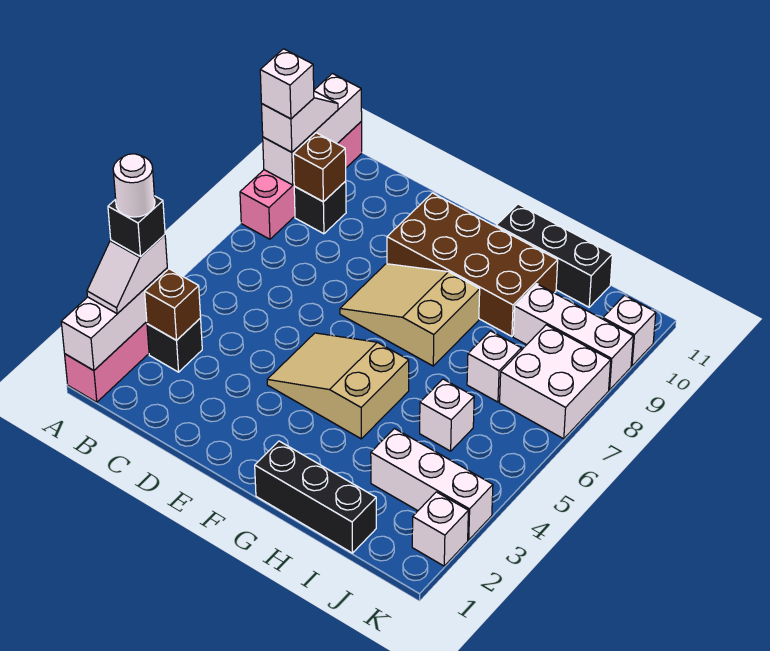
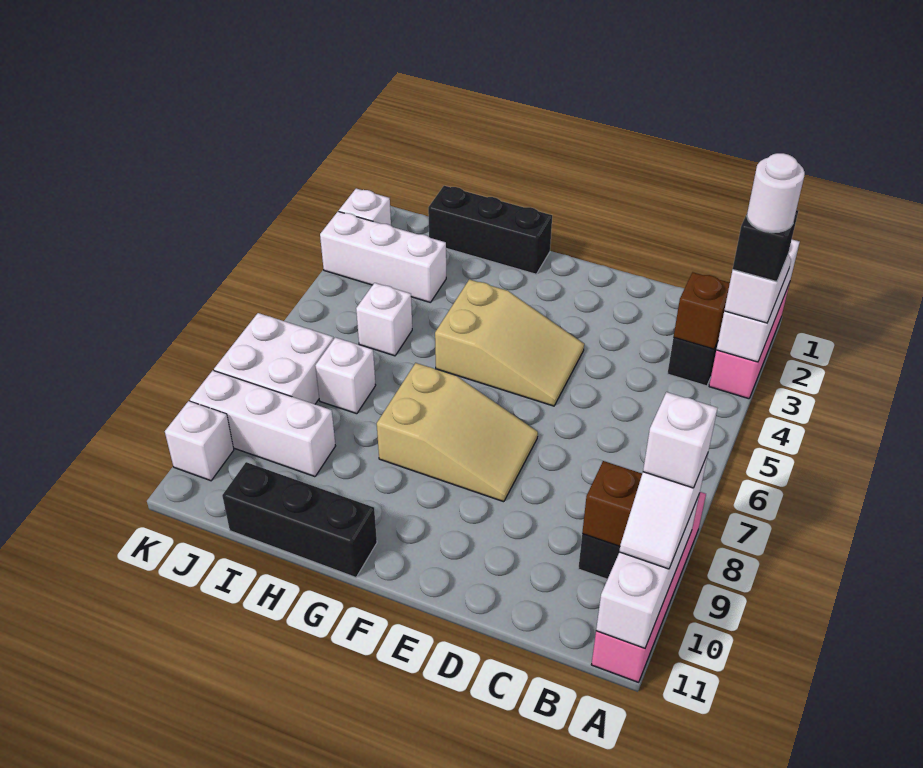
brown brick E9:H10 level 1 -> none

